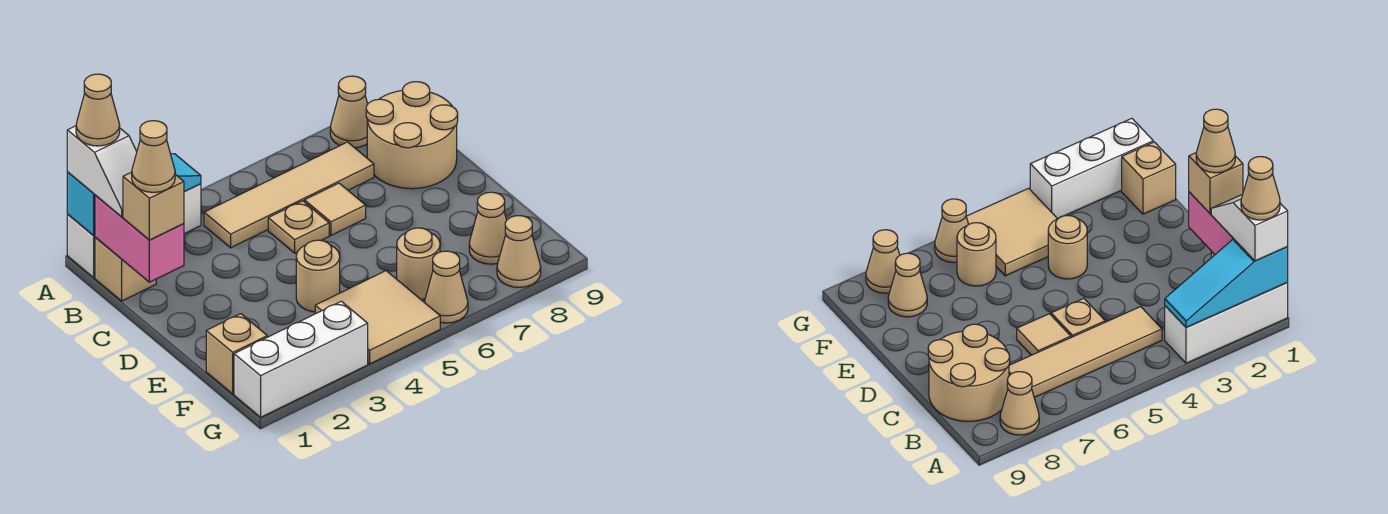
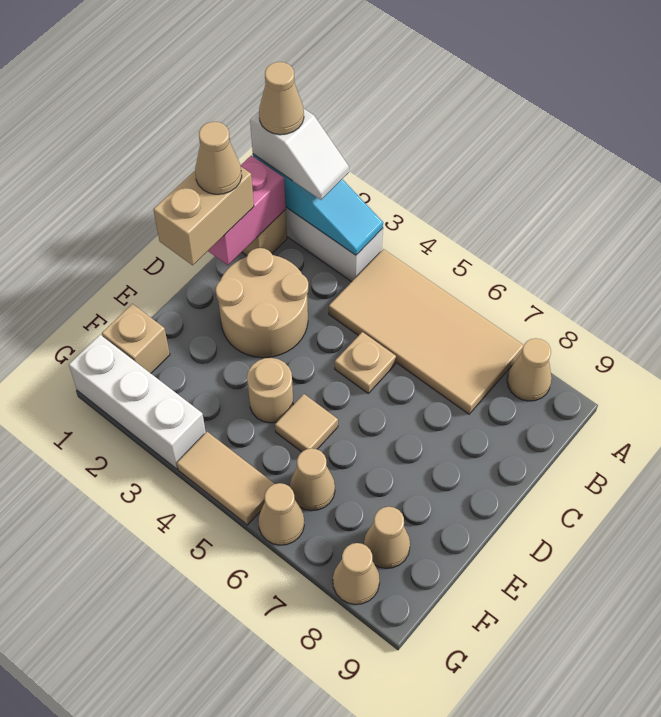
white slope A1:B1 level 3 top A -> white slope A1:A2 level 3 top 1
tan tile B4:B7 level 1 -> tan tile A4:B7 level 1
tan round brick B8:C9 level 1 -> tan round brick C2:D3 level 1
tan brick C1 level 3 -> tan brick C1:D1 level 3
tan tile C6 level 1 -> tan tile E5 level 1
tan tile F4:G5 level 1 -> tan tile G4:G5 level 1
tan round brick F6 level 1 -> tan cone F6 level 1

